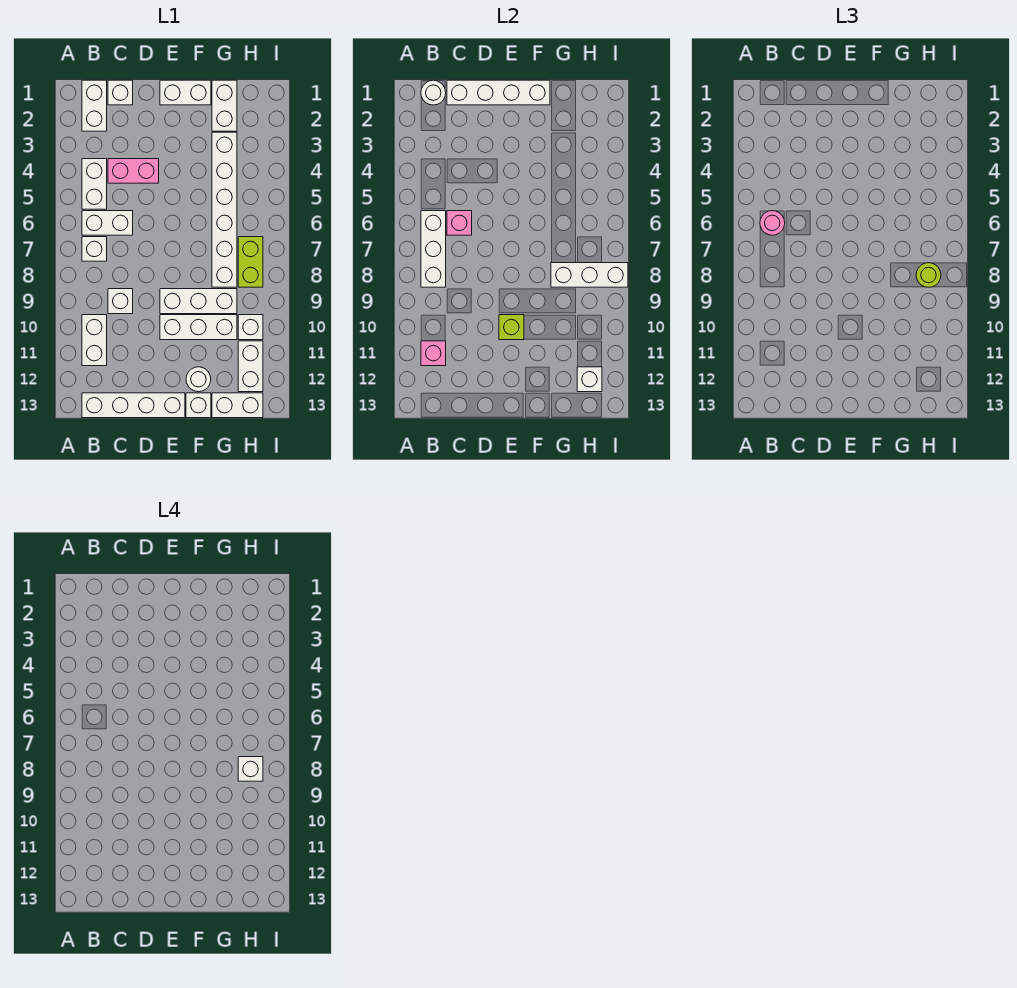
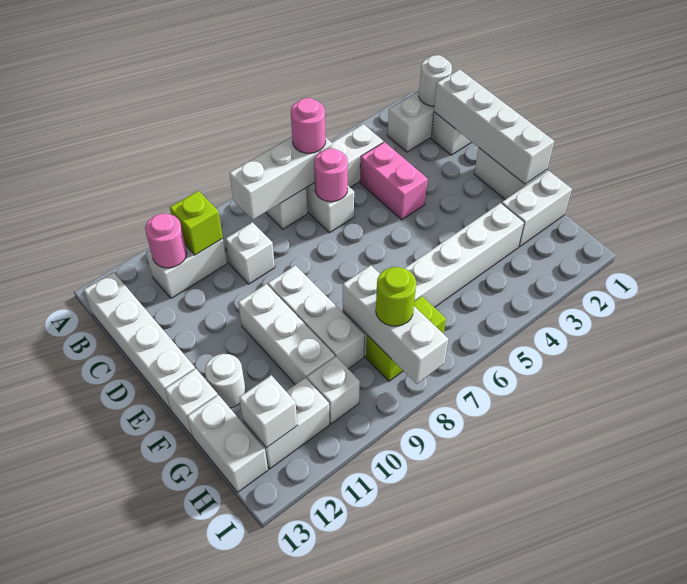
pink brick B11 level 2 -> pink round brick B11 level 2
pink brick C6 level 2 -> pink round brick C6 level 2
lime brick E10 level 2 -> lime brick B10 level 2
white brick H8 level 4 -> none

